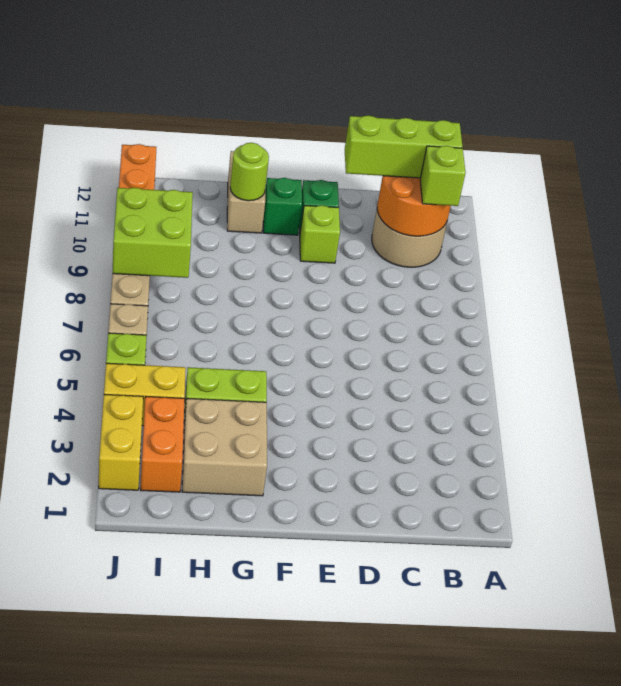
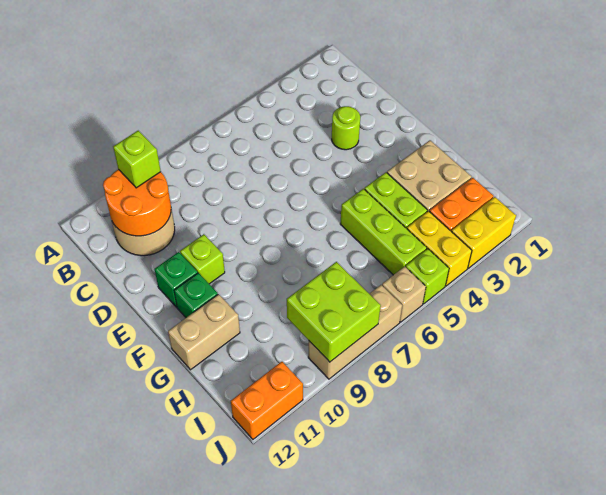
lime brick B11:D11 level 3 -> lime brick G5:I5 level 1
lime round brick G11 level 2 -> lime round brick D3 level 1

